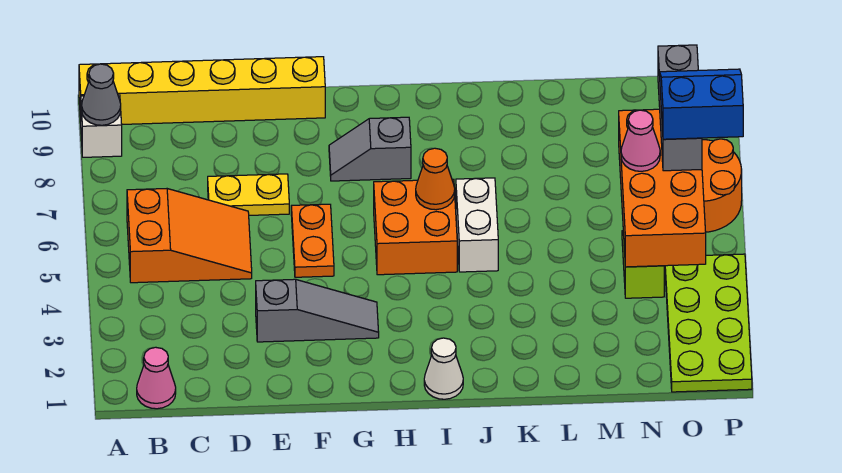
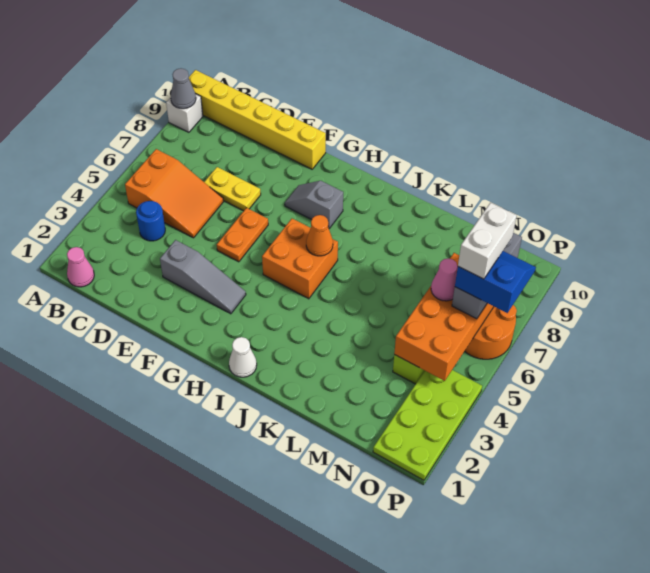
none -> blue round brick C4 level 1
white brick J5:J6 level 1 -> white brick O6:O7 level 5

